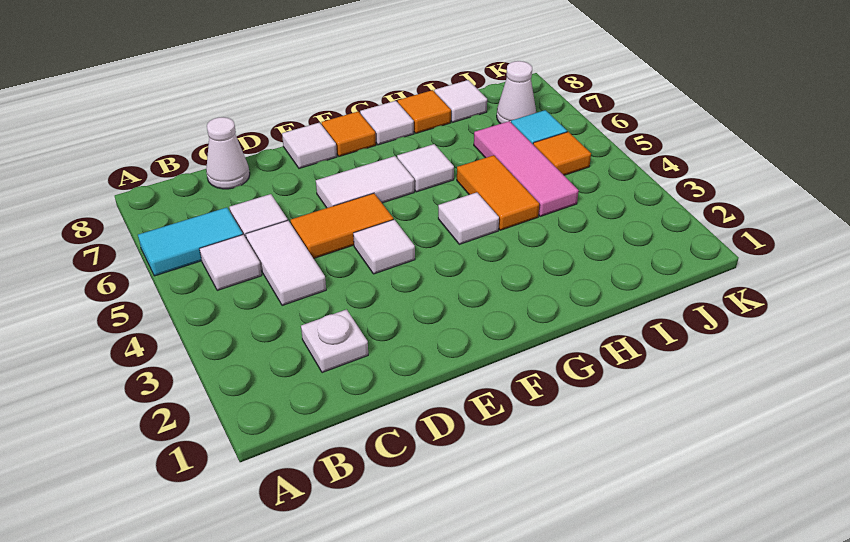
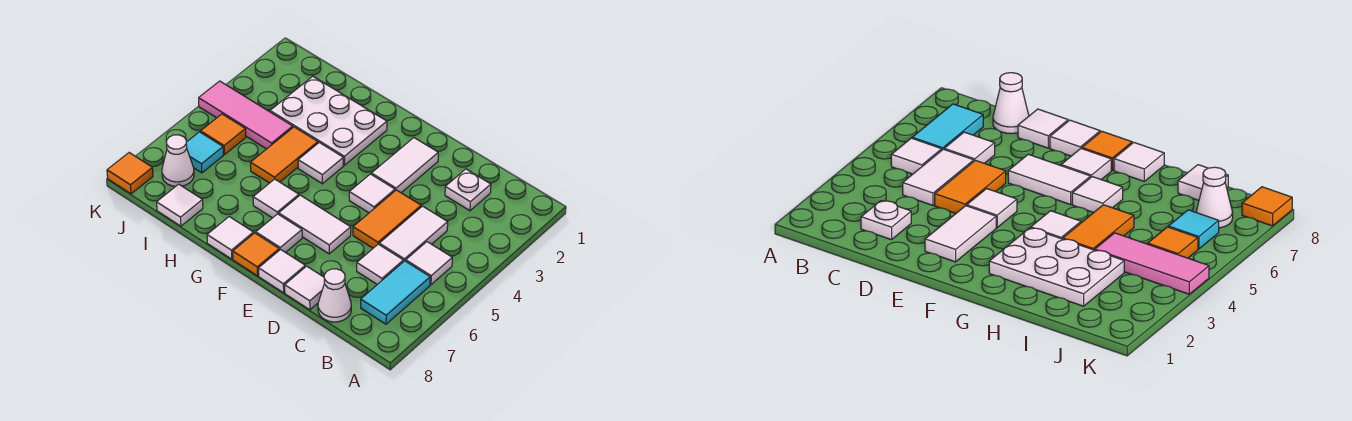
cyan tile A6:B6 level 1 -> cyan tile B6:B7 level 1
orange tile D5:E5 level 1 -> orange tile D4:D5 level 1
none -> white tile D8 level 1
none -> white tile E2:E3 level 1
none -> white tile F7 level 1
none -> white plate G2:I3 level 1
orange tile H8 level 1 -> orange tile K8 level 1
pink tile I4:I6 level 1 -> pink tile I4:K4 level 1

